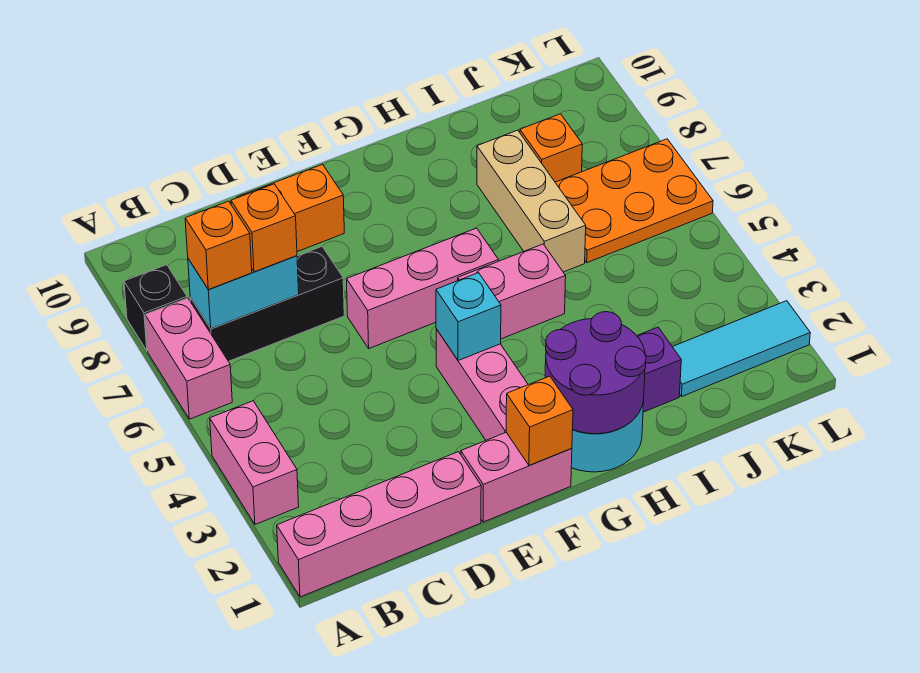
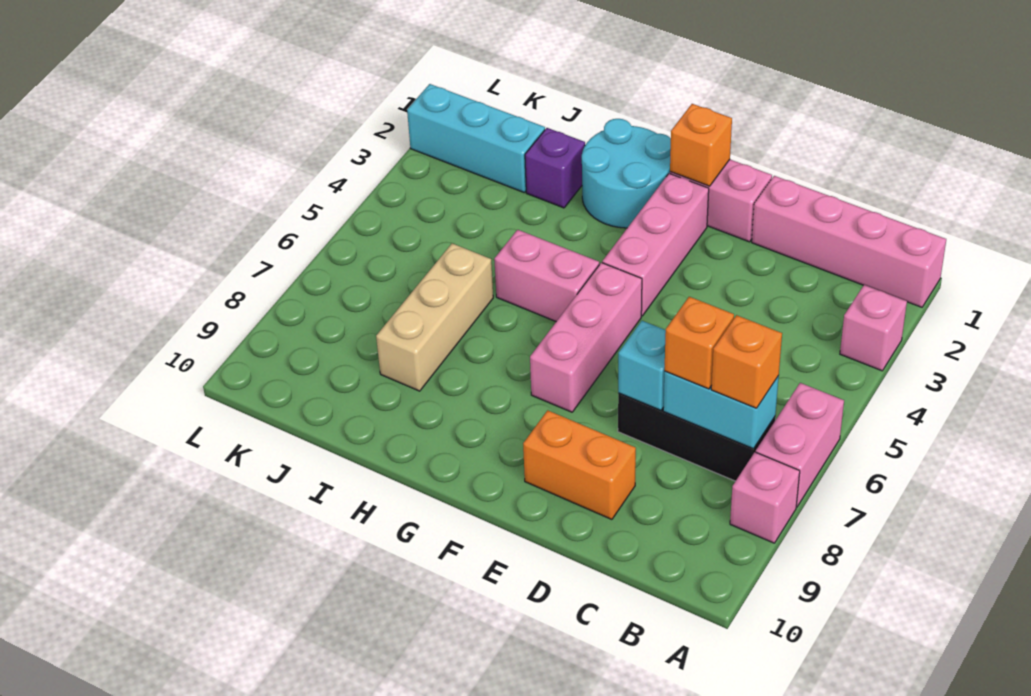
pink brick A3:A4 level 1 -> pink brick A3 level 1
black brick A8 level 1 -> pink brick A8 level 1
pink brick E6:G6 level 1 -> pink brick F5:F7 level 1
cyan brick F4 level 2 -> cyan brick D7 level 2
purple round brick G1:H2 level 2 -> none
cyan tile J2:L2 level 1 -> cyan brick J2:L2 level 1
orange plate J6:L7 level 1 -> none
orange brick J8 level 1 -> none

